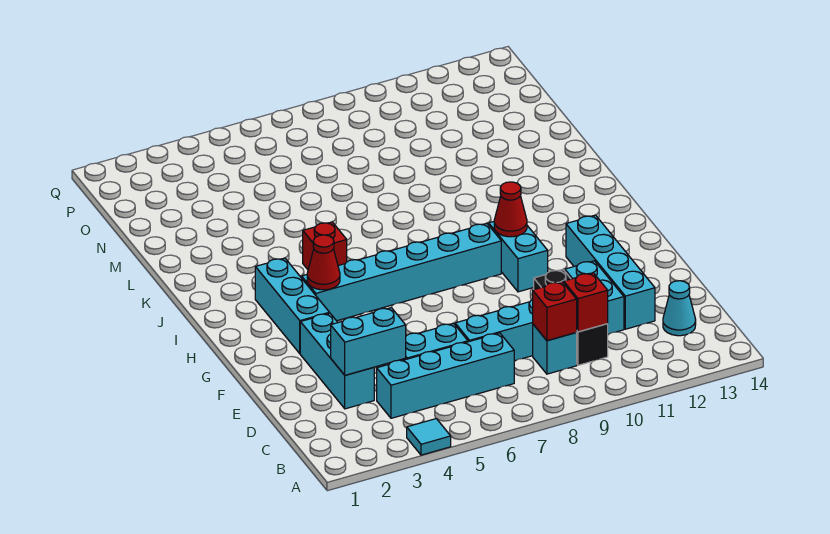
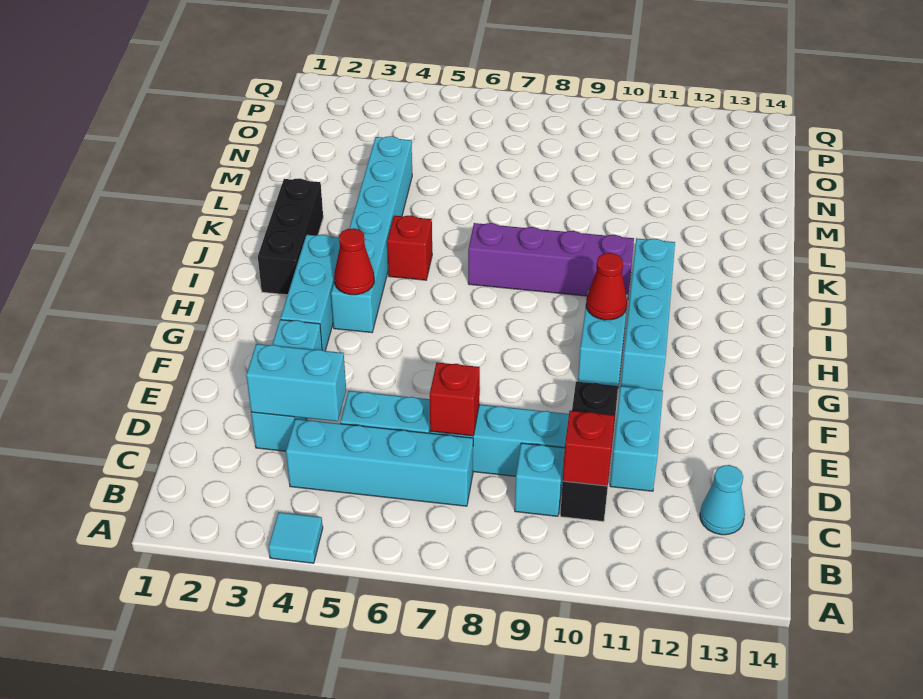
red brick C9 level 2 -> red brick D7 level 2
cyan brick D12:G12 level 1 -> cyan brick G11:J11 level 1
cyan brick H4:H9 level 1 -> cyan brick H4:M4 level 1
none -> black brick I2:K2 level 1
none -> purple brick J7:J10 level 1

